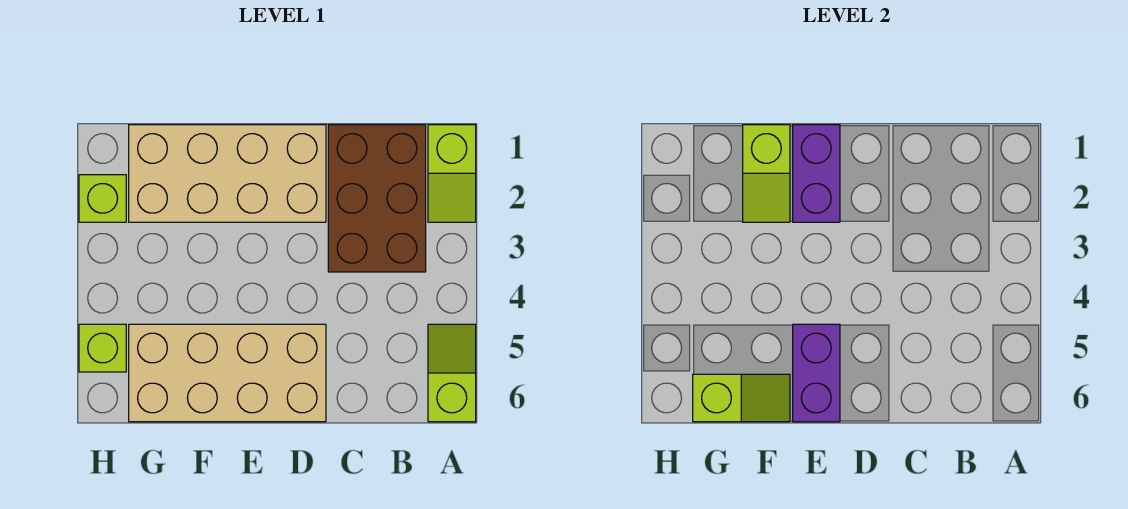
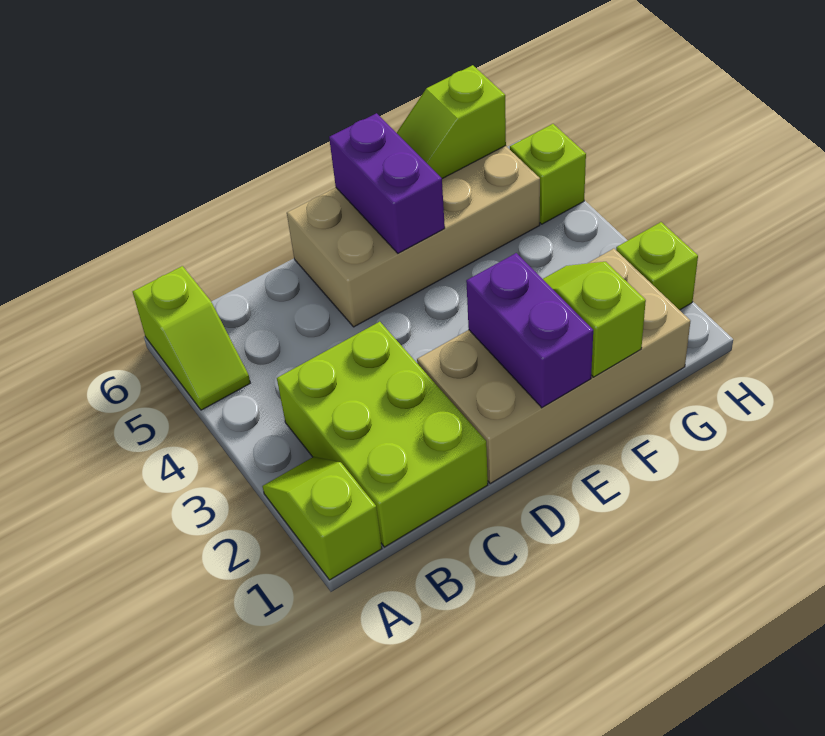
brown brick B1:C3 level 1 -> lime brick B1:C3 level 1

